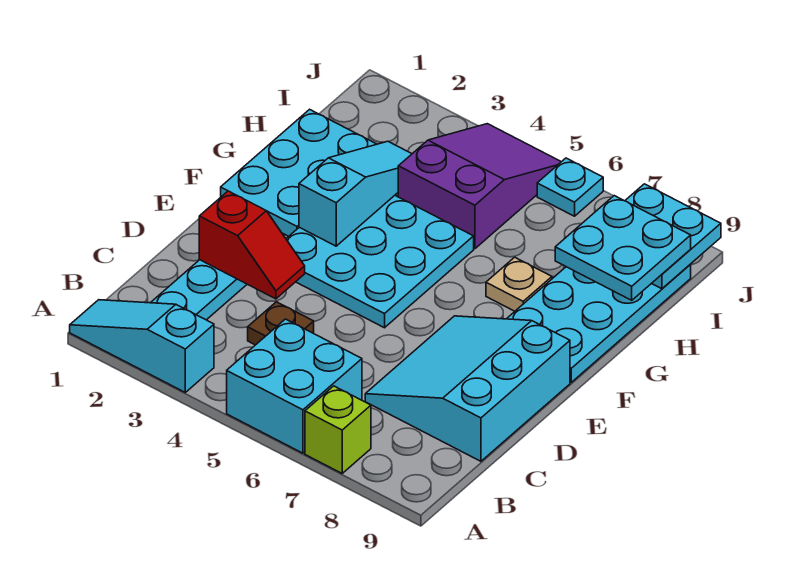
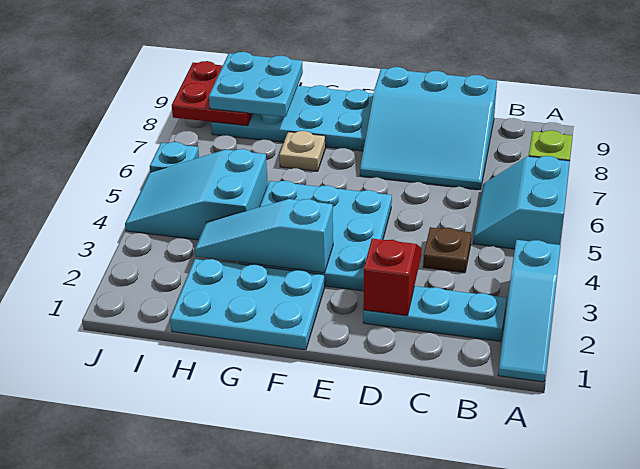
cyan brick A5:B6 level 1 -> cyan slope A5:B6 level 1 top A
purple slope H4:J5 level 1 top H -> cyan slope H4:J5 level 1 top H
cyan plate I8:J9 level 2 -> red plate I8:J9 level 2

